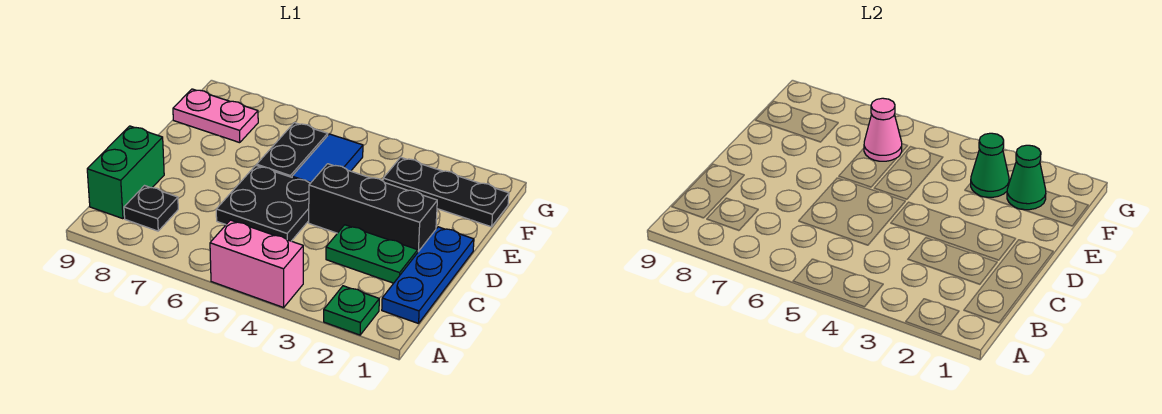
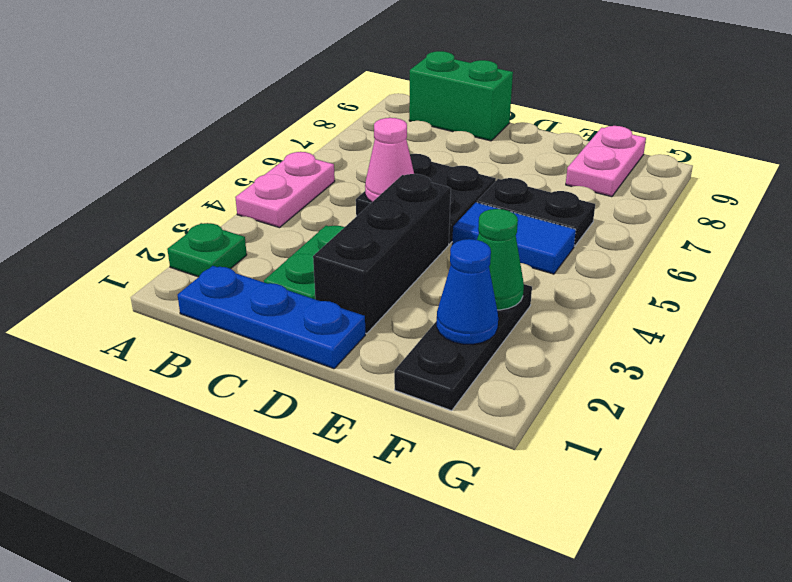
pink brick A4:A5 level 1 -> pink plate A4:A5 level 1
black plate B8 level 1 -> none
green cone F2 level 2 -> blue cone F2 level 2
pink cone F6 level 2 -> pink cone C5 level 2

